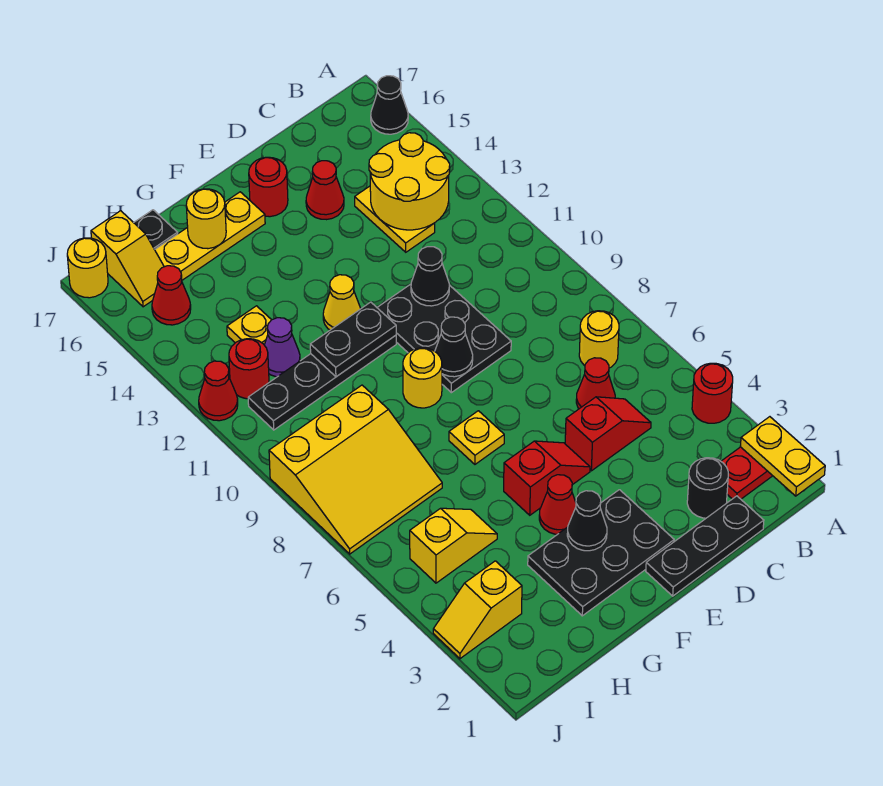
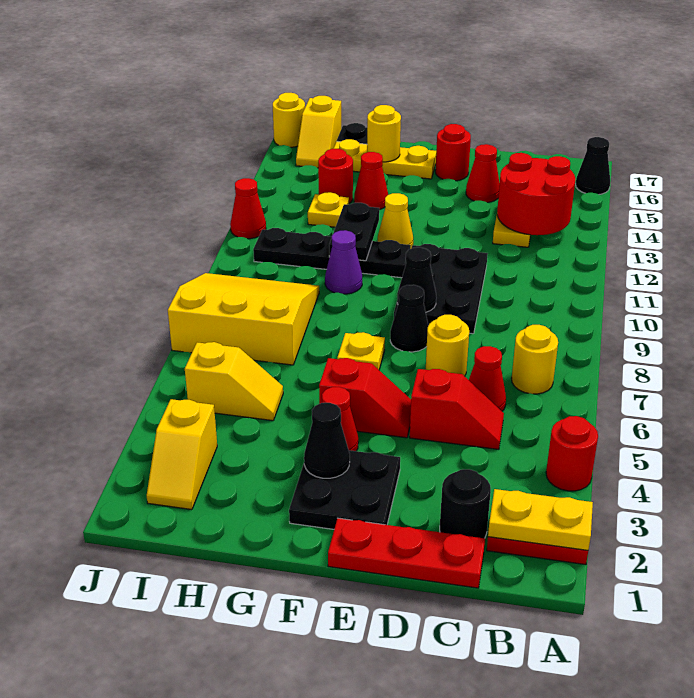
yellow plate A1:A2 level 2 -> yellow plate A2:B2 level 2
yellow round brick B13:C14 level 2 -> red round brick B13:C14 level 2
black plate C1:E1 level 1 -> red plate C1:E1 level 1
black cone D11 level 2 -> black cone E8 level 1
black plate E2:G3 level 1 -> black plate E2:F3 level 1
yellow round brick F9 level 1 -> yellow round brick D7 level 1
black plate F11:G11 level 2 -> black plate G11:G12 level 2
yellow slope H7:J9 level 1 top 9 -> yellow slope H7:J9 level 1 top 7
purple cone H12 level 1 -> purple cone G10 level 1
yellow slope I3:J3 level 1 top I -> yellow slope I2:I3 level 1 top 3
red round brick I12 level 1 -> red round brick H14 level 1
red cone I15 level 1 -> red cone G14 level 1

